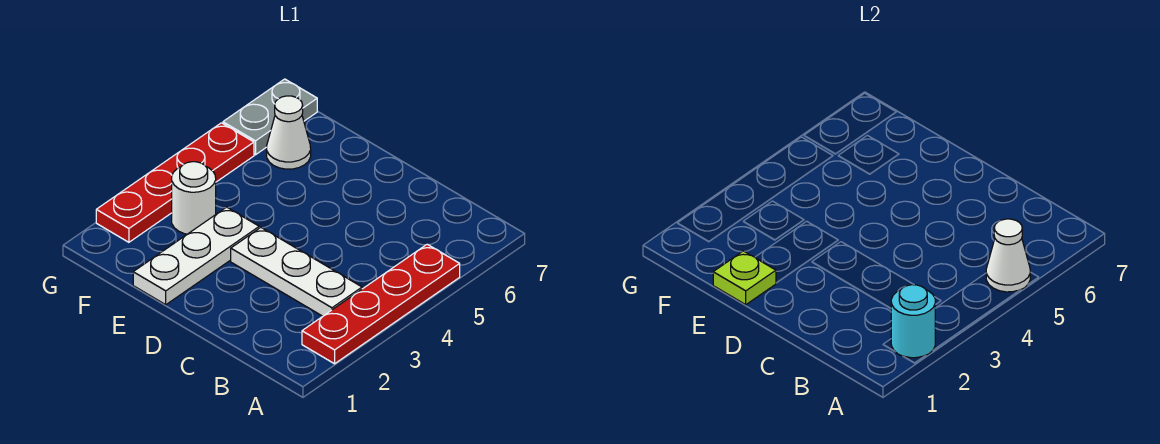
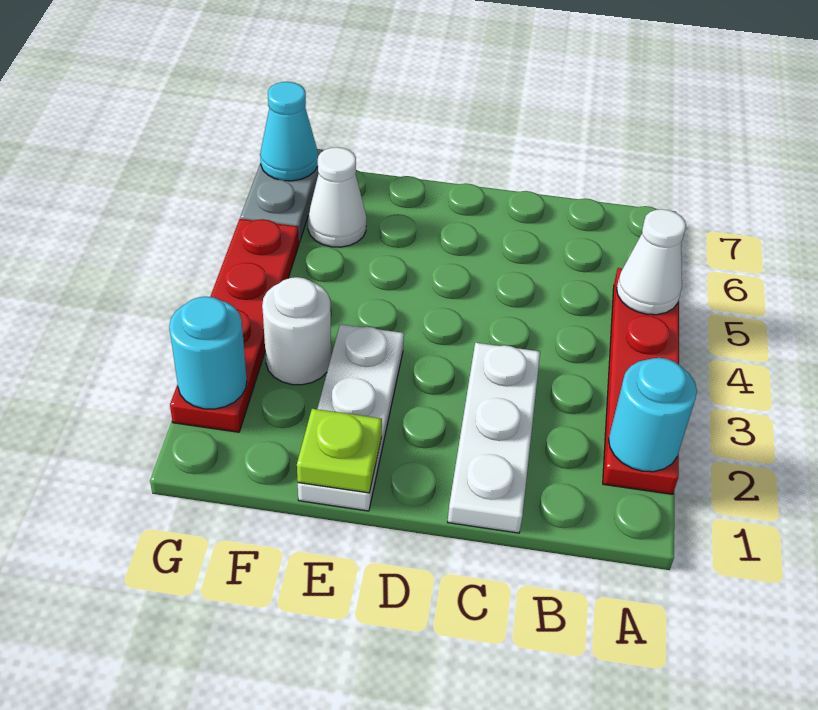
white plate B3:D3 level 1 -> white plate C1:C3 level 1
none -> cyan round brick G2 level 2
none -> cyan cone G7 level 2

